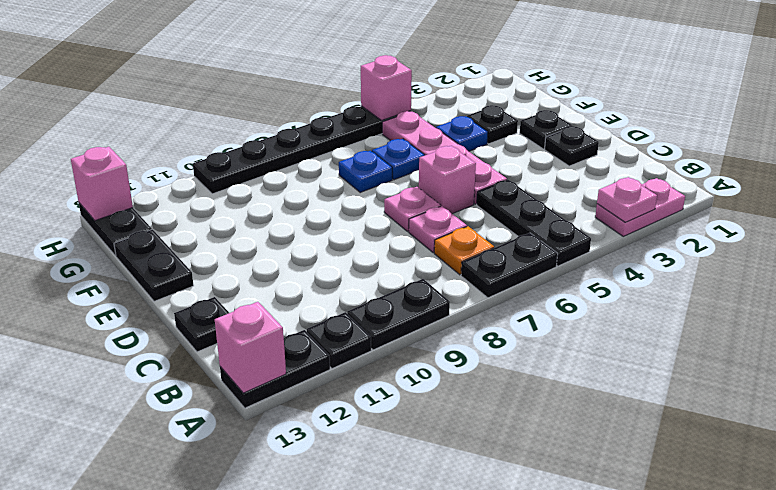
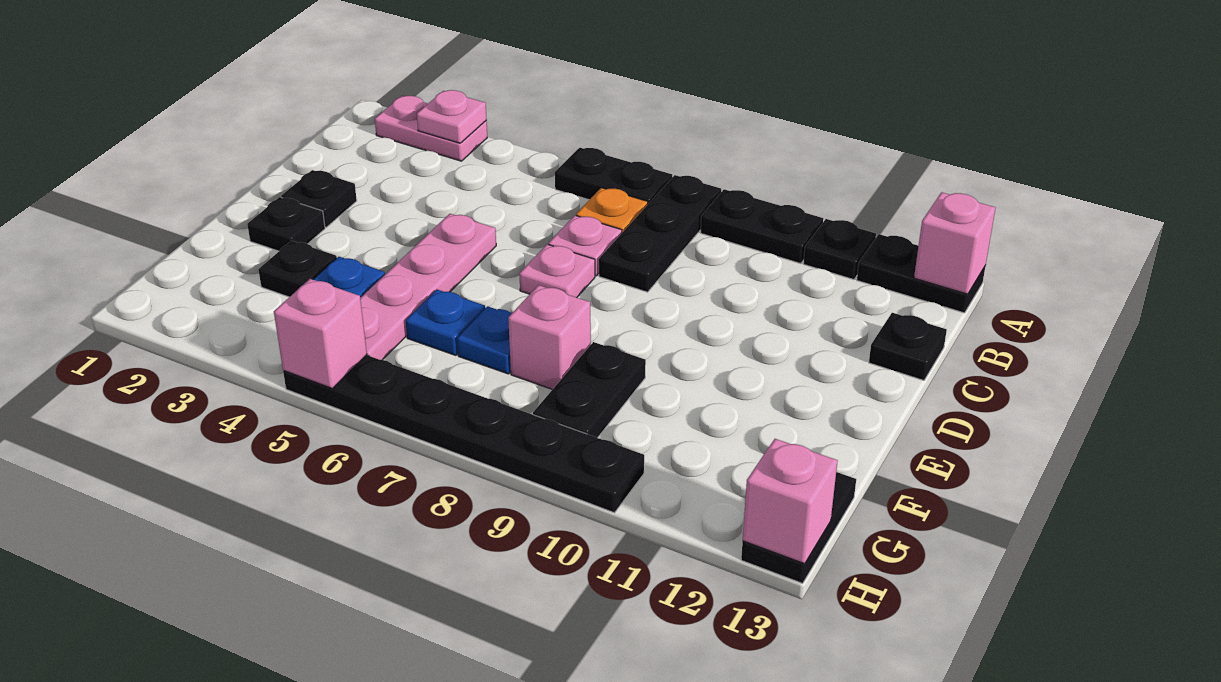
black plate A5:C5 level 1 -> black plate A8:C8 level 1
pink brick D6 level 1 -> pink brick F8 level 1
black plate E13:F13 level 1 -> black plate F9:G9 level 1

